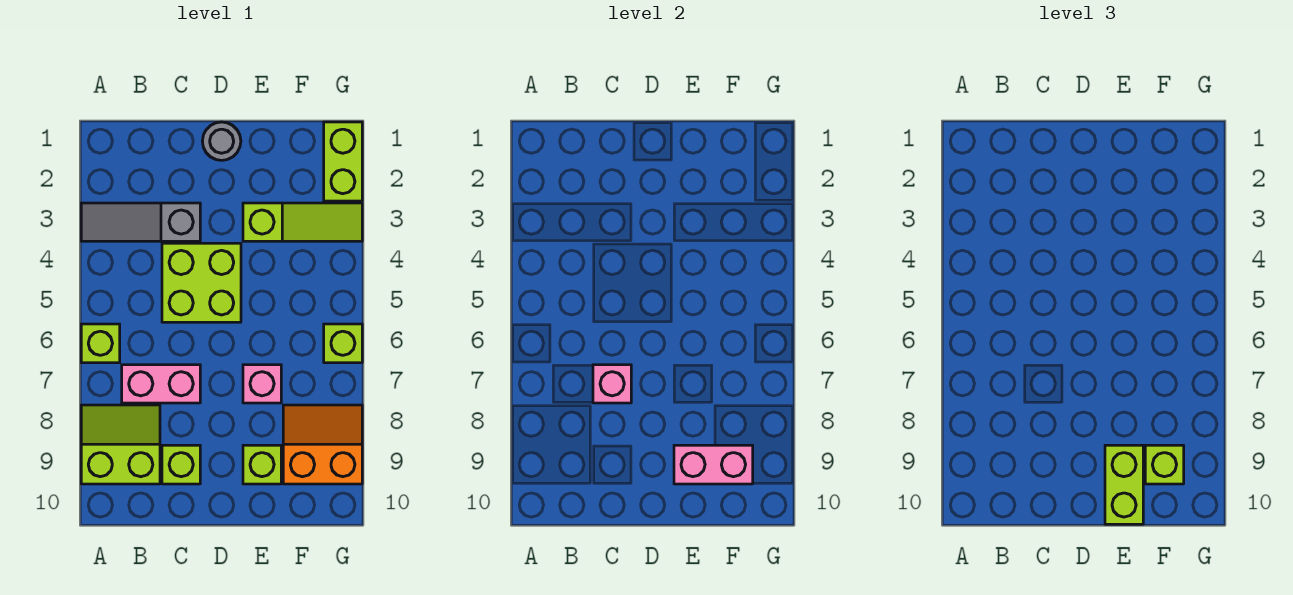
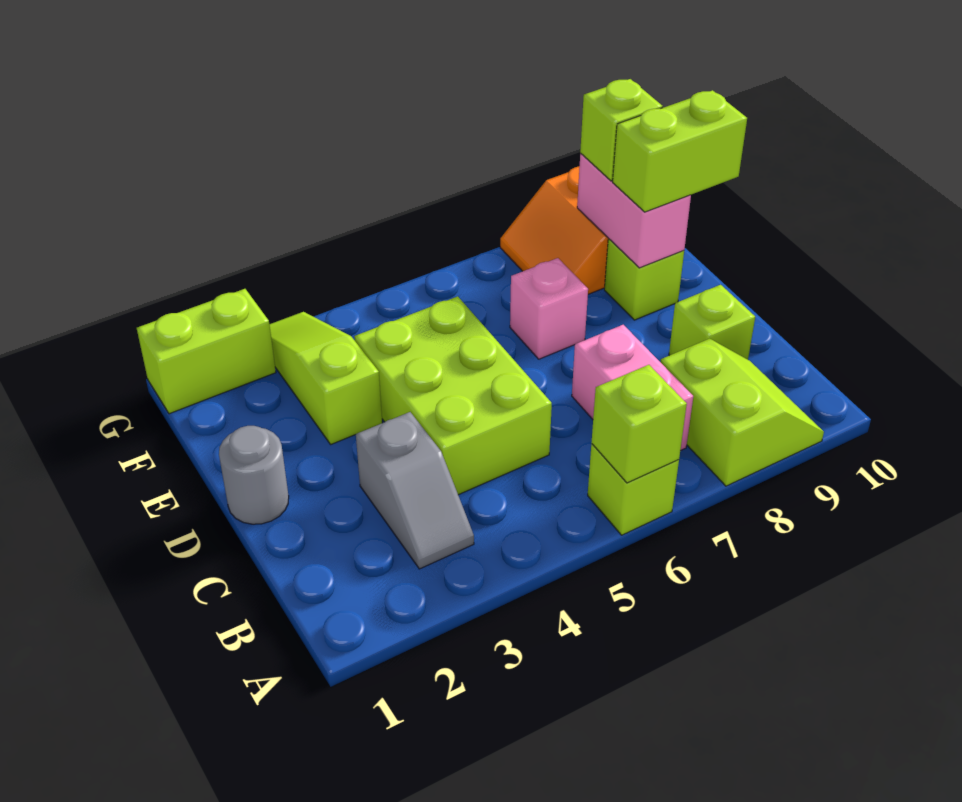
grey slope A3:C3 level 1 top C -> grey slope B3:C3 level 1 top C
lime slope A8:B9 level 1 top 9 -> lime slope A8:B9 level 1 top 8
lime brick C4:D5 level 1 -> lime brick C4:E5 level 1
pink brick C7 level 2 -> none
lime brick G6 level 1 -> lime brick A6 level 2

